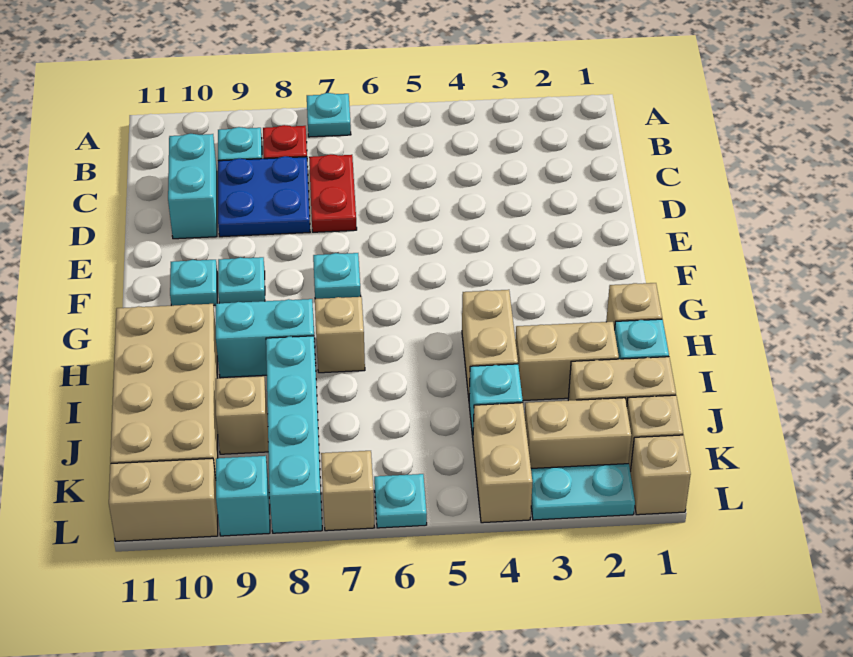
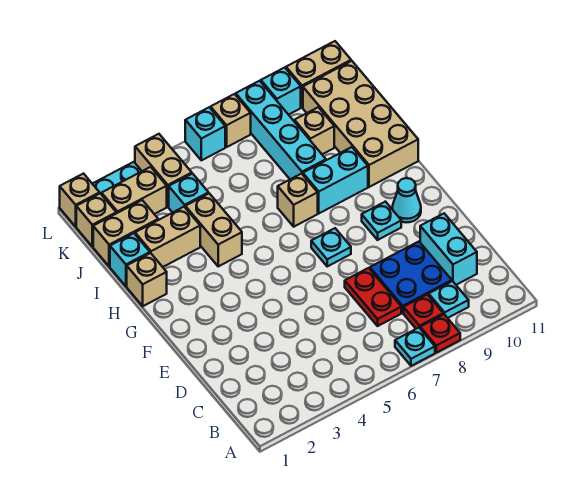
none -> red plate A8 level 1
cyan plate F10 level 1 -> cyan cone F10 level 1
cyan plate L6 level 1 -> cyan brick L6 level 1

